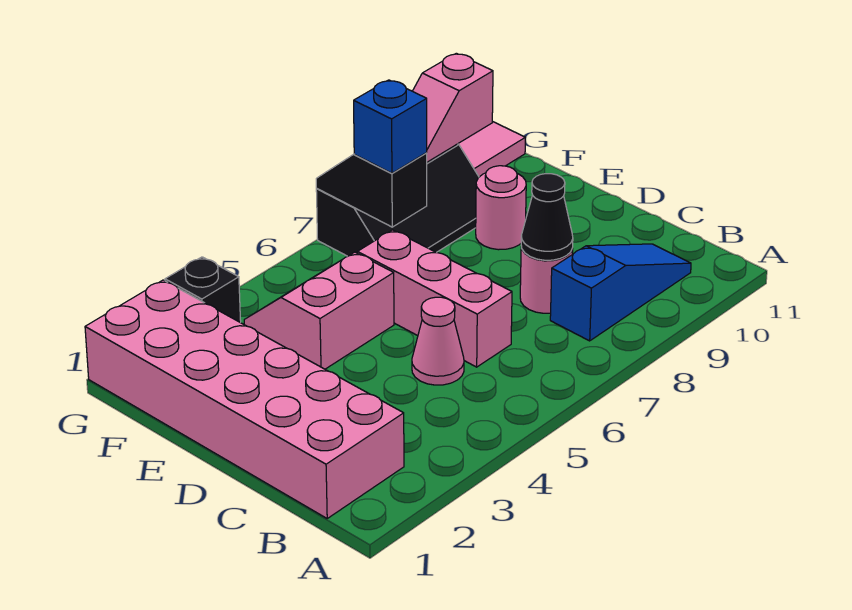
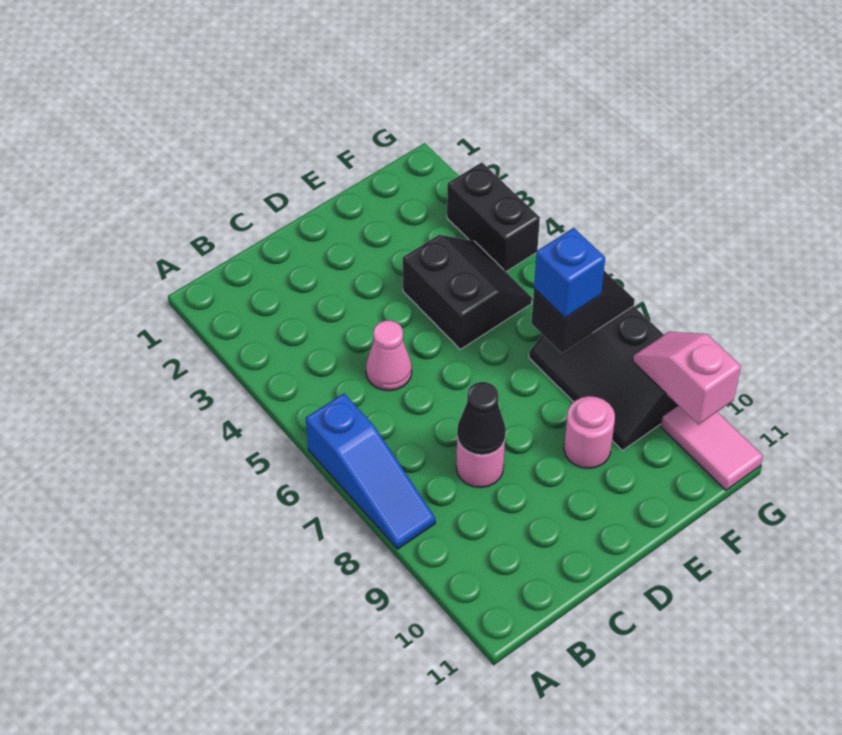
pink brick B1:G2 level 1 -> none
blue slope B8:B10 level 1 top 8 -> blue slope A6:A8 level 1 top 6
pink brick C6:E6 level 1 -> none
pink slope E4:F5 level 1 top E -> black slope E4:F5 level 1 top E
black brick G3 level 1 -> black brick G3:G4 level 1

